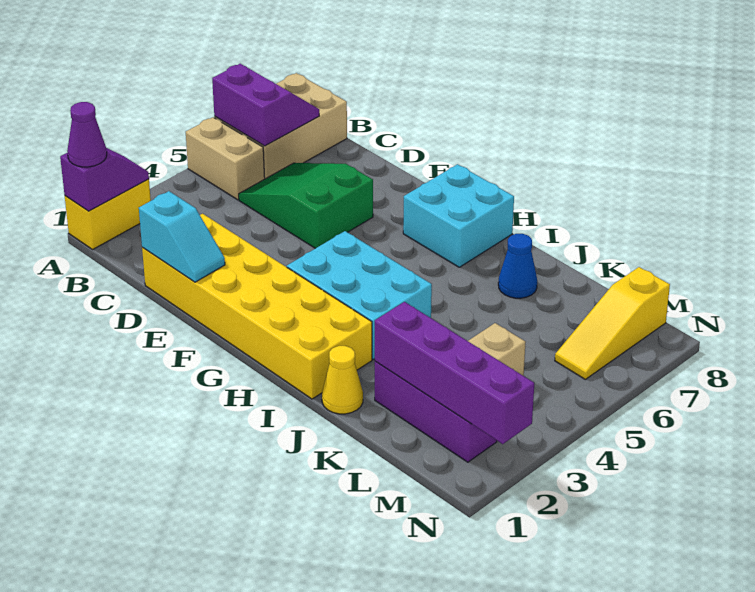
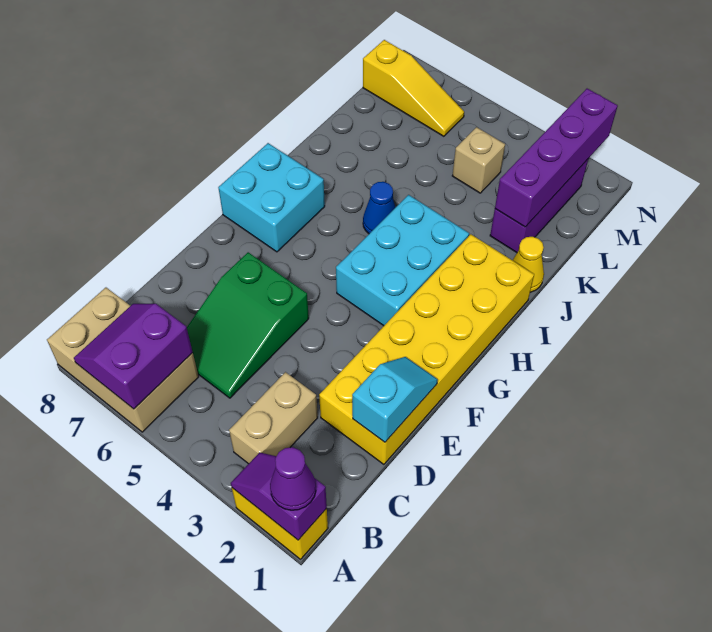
tan brick A5:B5 level 1 -> tan brick B3:C3 level 1
blue cone J7 level 1 -> blue cone I5 level 1

